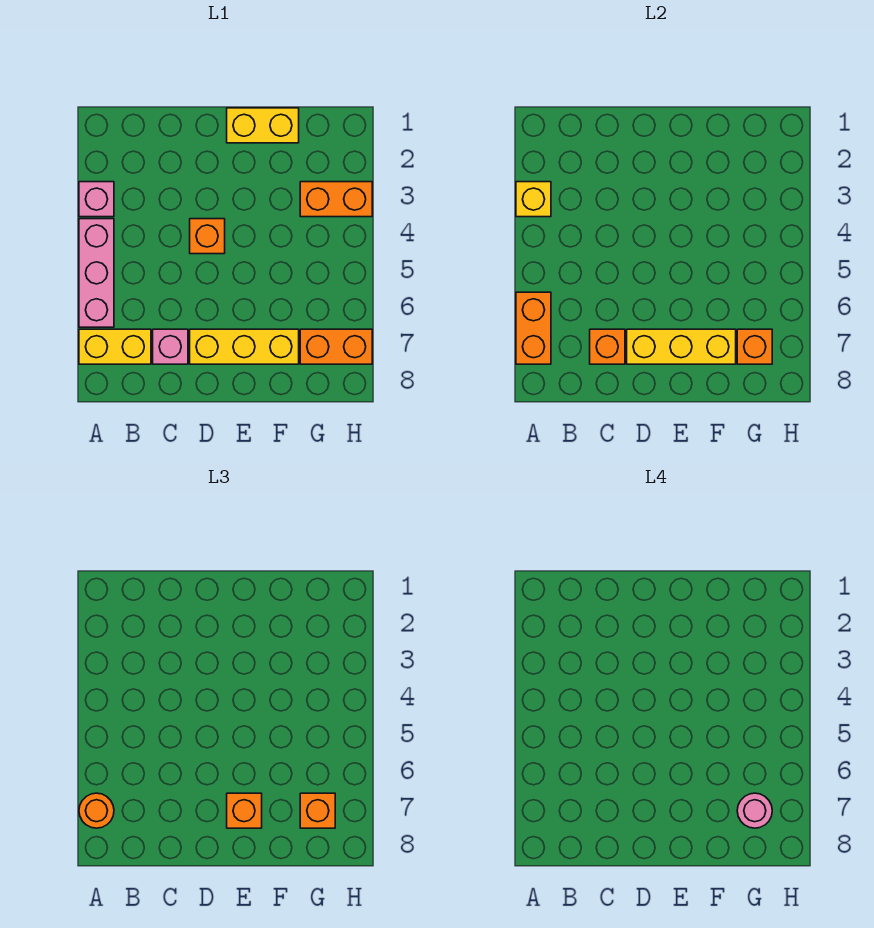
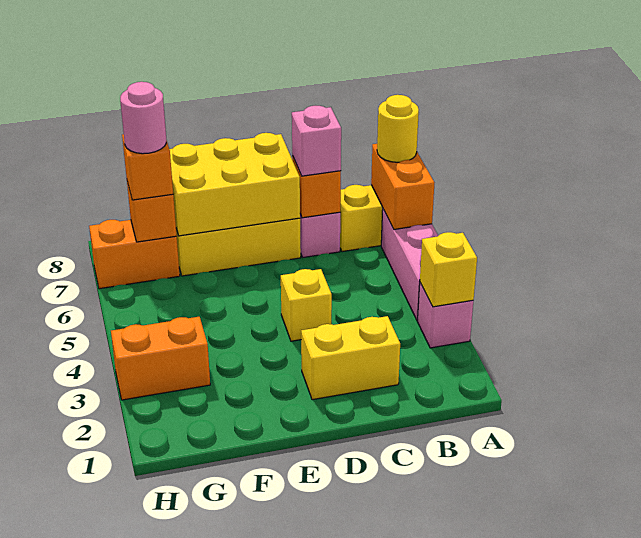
orange round brick A7 level 3 -> yellow round brick A7 level 3
none -> pink brick C7 level 3
orange brick D4 level 1 -> yellow brick D4 level 1
yellow brick D7:F7 level 2 -> yellow brick D7:F8 level 2
yellow brick E1:F1 level 1 -> yellow brick C2:D2 level 1
orange brick E7 level 3 -> none

